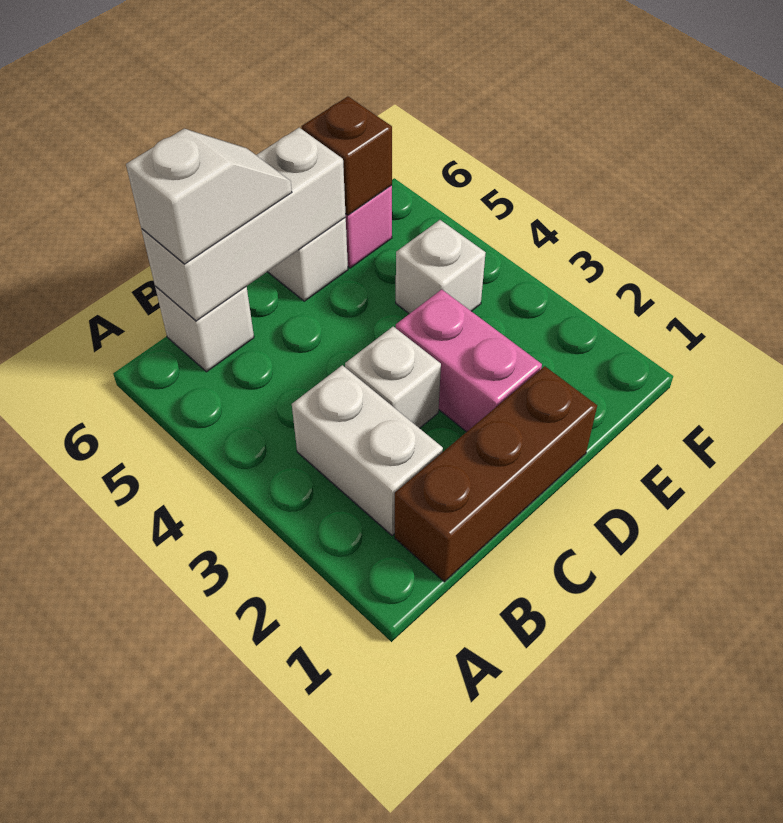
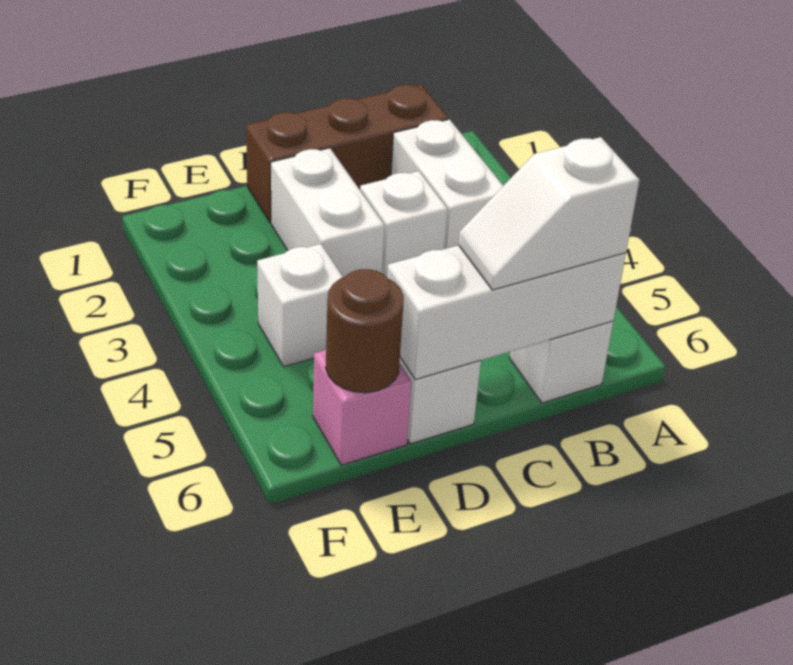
pink brick D2:D3 level 1 -> white brick D2:D3 level 1
brown brick E6 level 2 -> brown round brick E6 level 2

